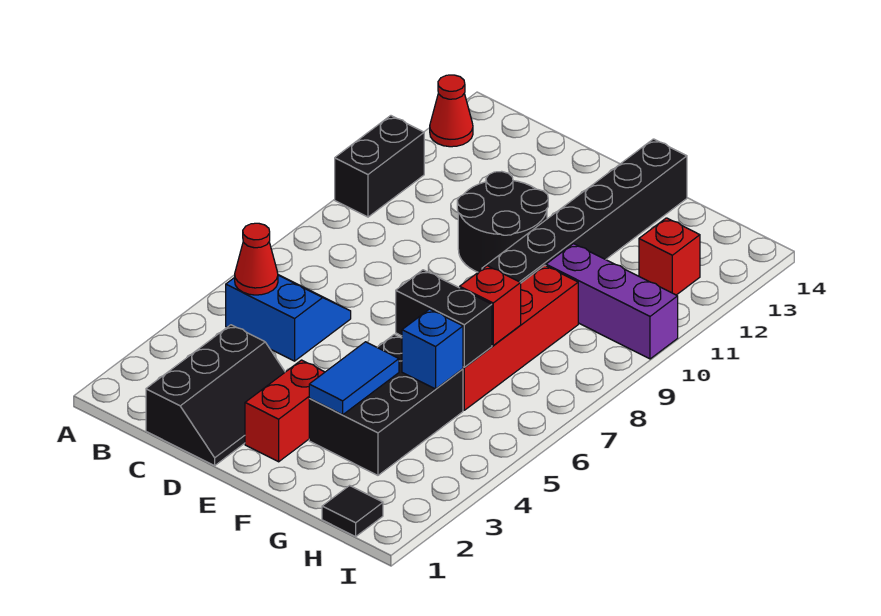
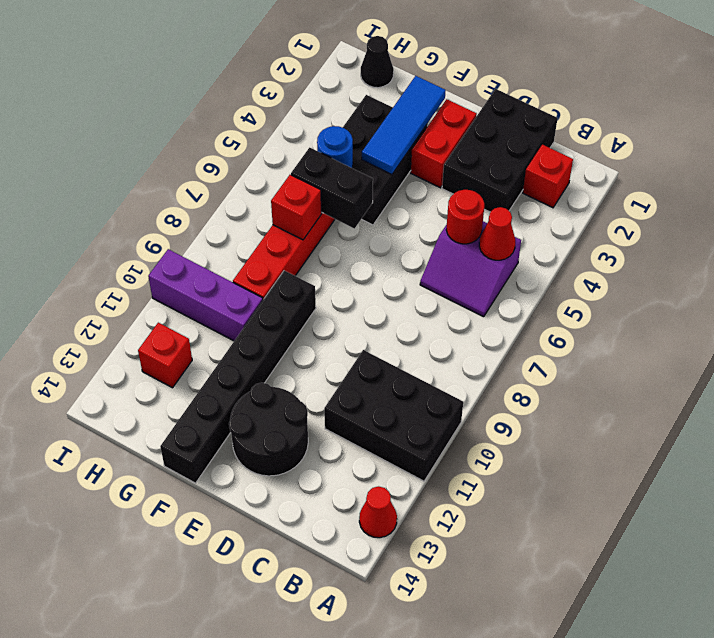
black brick A10:A11 level 1 -> black brick A10:C11 level 1
none -> red brick B2 level 1
blue slope B5:C6 level 1 top 5 -> purple slope B5:C6 level 1 top 5
black slope C1:D3 level 1 top C -> black brick C1:D3 level 1
none -> red round brick C5 level 2
black round brick D10:E11 level 1 -> black round brick D12:E13 level 1
blue tile F3:F4 level 2 -> blue tile F2:F4 level 2
blue brick G5 level 2 -> blue round brick G5 level 2
black tile H1 level 1 -> black cone H1 level 1

